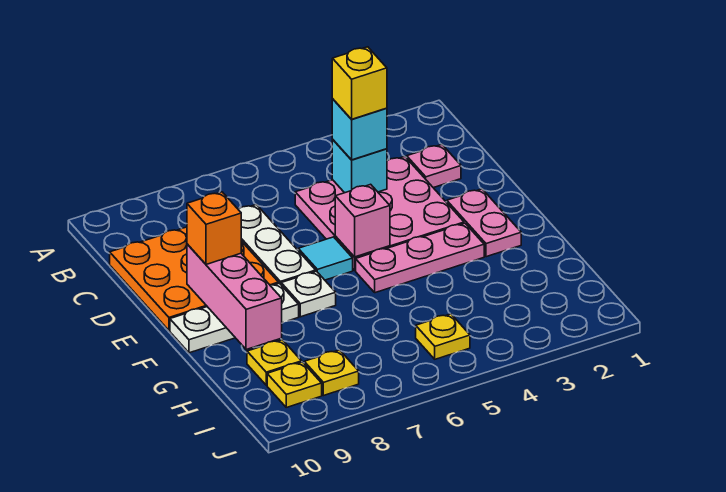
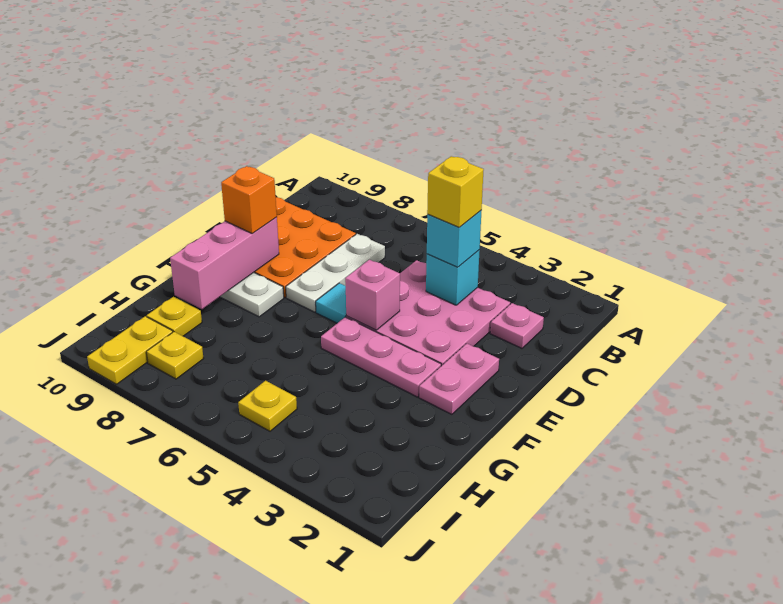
white plate F7 level 1 -> none
yellow plate I9 level 1 -> yellow plate I9:J9 level 1

